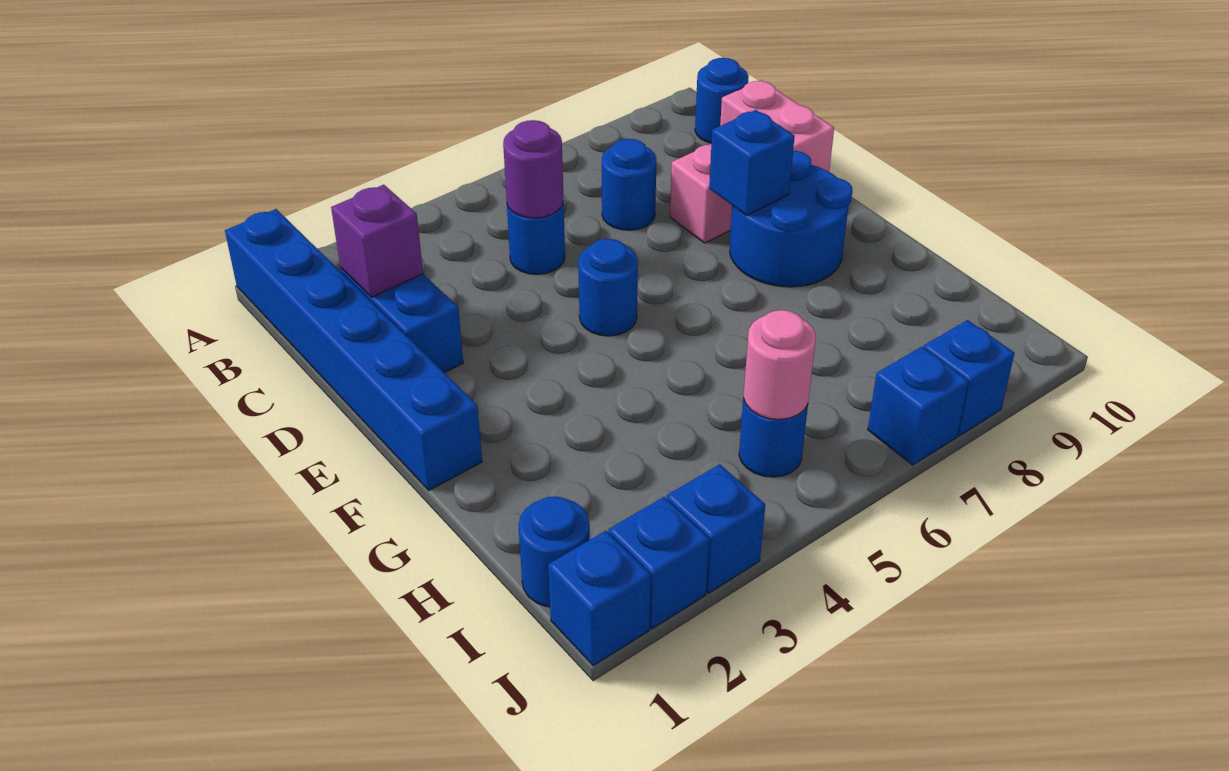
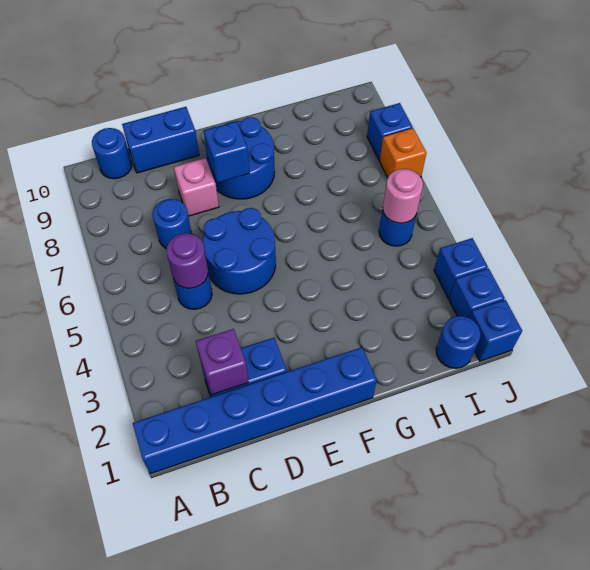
pink brick C10:D10 level 1 -> blue brick C10:D10 level 1
blue round brick E5 level 1 -> blue round brick D5:E6 level 1
blue brick J7 level 1 -> orange brick J7 level 1

